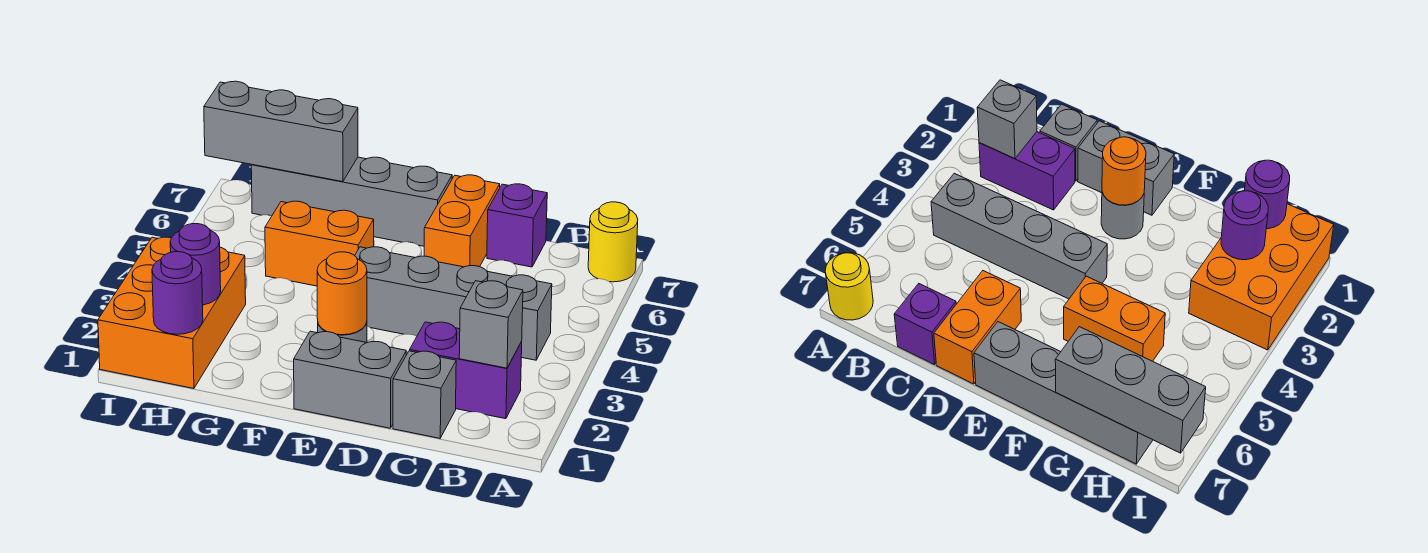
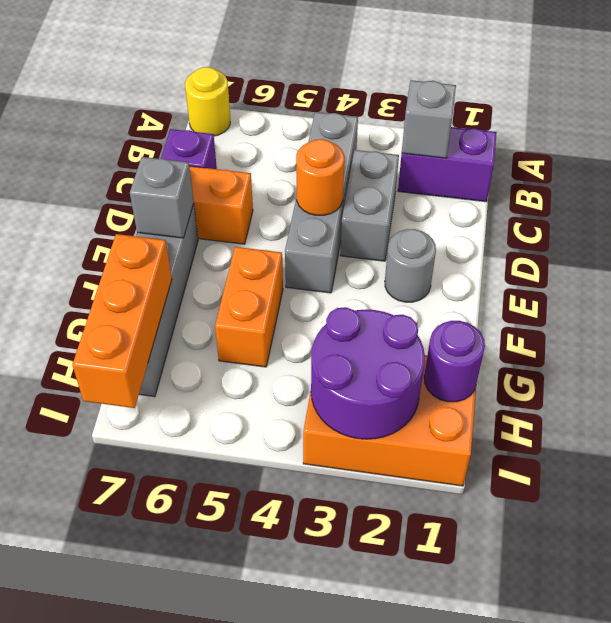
purple brick B2:C2 level 1 -> purple brick B1:B2 level 1
grey brick C1 level 1 -> grey brick E7 level 2
grey brick D1:E1 level 1 -> grey brick C3:D3 level 1
orange round brick E2 level 2 -> orange round brick D4 level 2
grey brick G7:I7 level 2 -> orange brick G7:I7 level 2
purple round brick H2 level 2 -> purple round brick H2:I3 level 2

